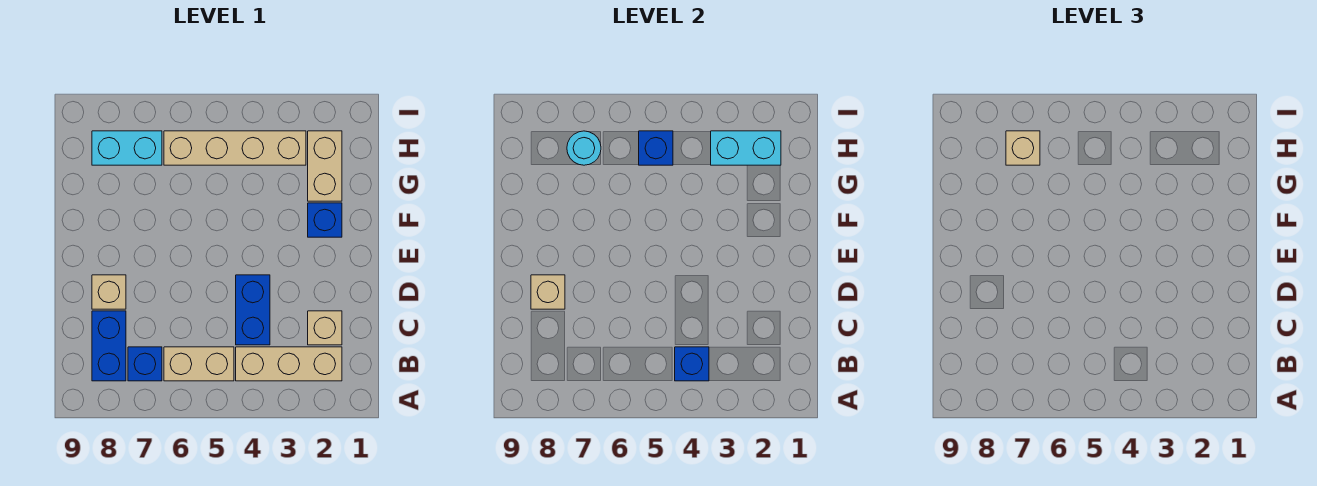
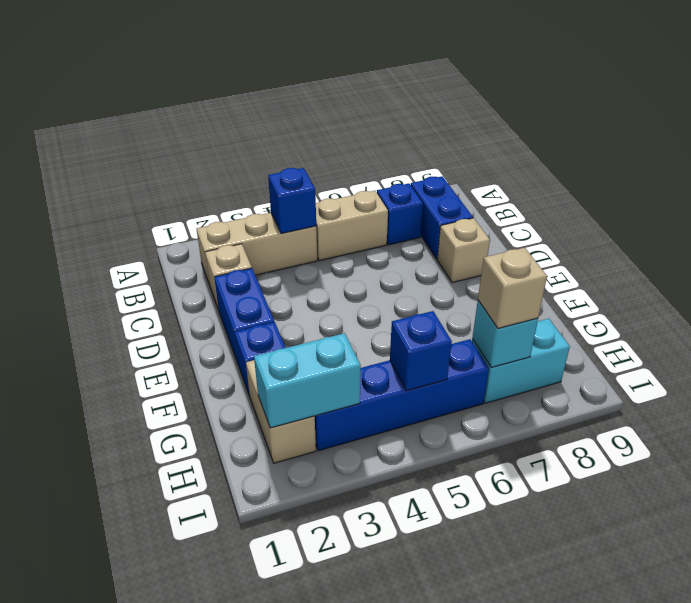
blue brick C4:D4 level 1 -> blue brick D2:E2 level 1
tan brick D8 level 2 -> none
tan brick H3:H6 level 1 -> blue brick H3:H6 level 1
cyan round brick H7 level 2 -> cyan brick H7 level 2

